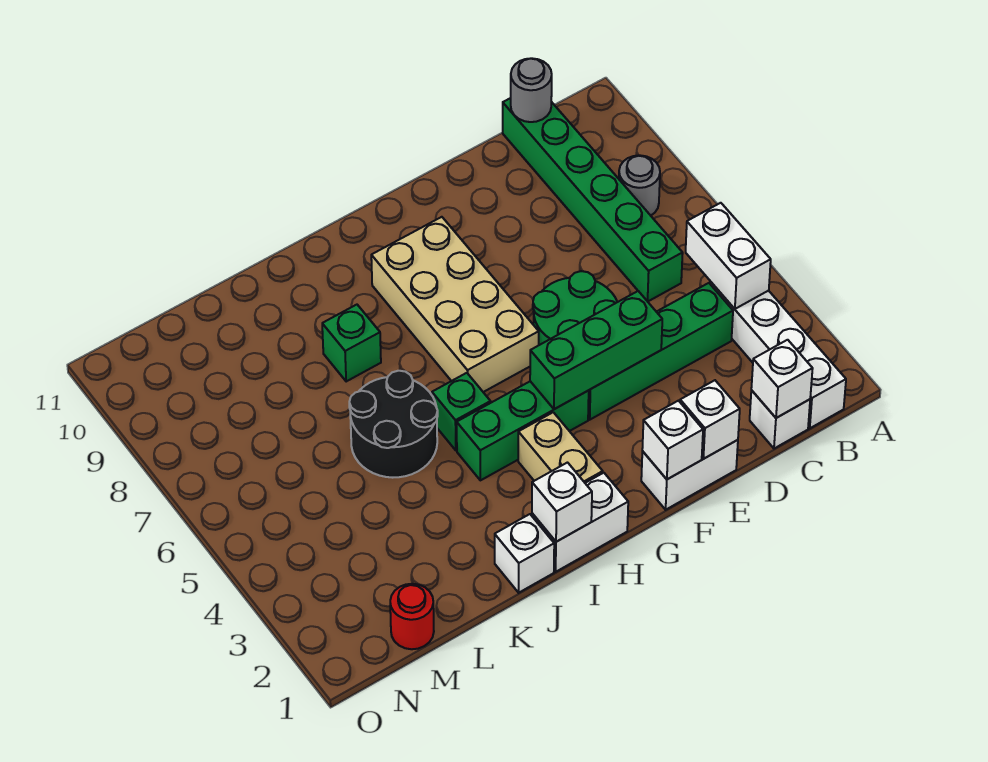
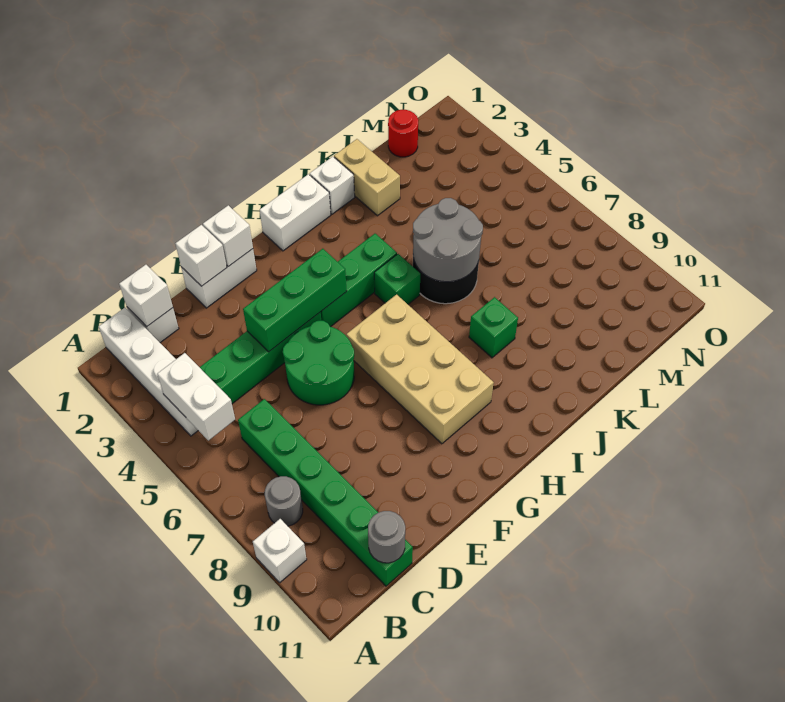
tan brick H2:H3 level 1 -> tan brick K1:K2 level 1
white brick I1 level 2 -> white brick A9 level 1
none -> grey round brick J5:K6 level 2

